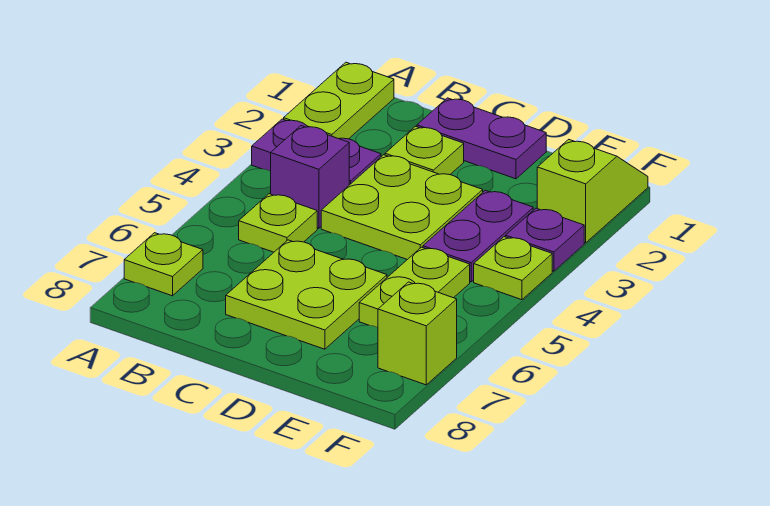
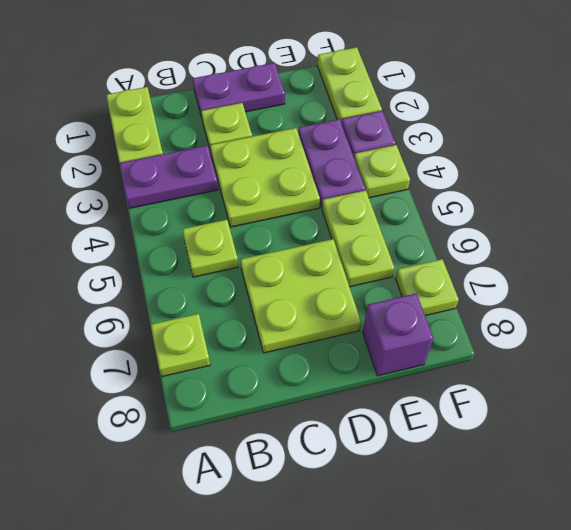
purple brick B4 level 1 -> purple brick E8 level 1
lime slope F1:F2 level 1 top 2 -> lime plate F1:F2 level 1
lime brick F7 level 1 -> lime plate F7 level 1

